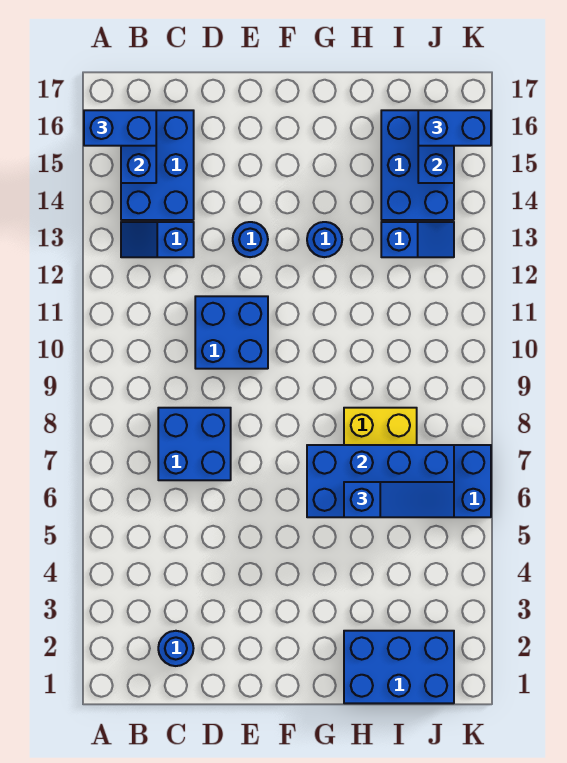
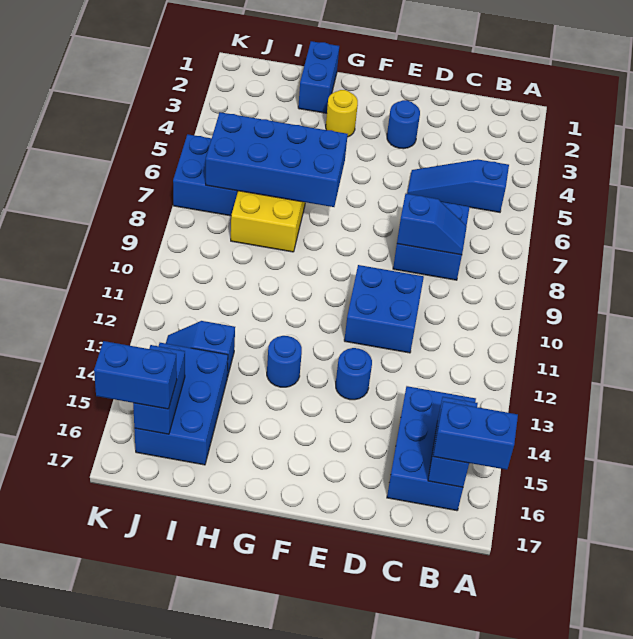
blue slope B13:C13 level 1 top C -> blue slope C8:D8 level 2 top D
blue round brick C2 level 1 -> blue round brick E3 level 1
none -> yellow round brick G3 level 1
blue brick H1:J2 level 1 -> blue brick H1:H2 level 1
blue slope H6:J6 level 3 top H -> blue slope B5:D5 level 1 top B

